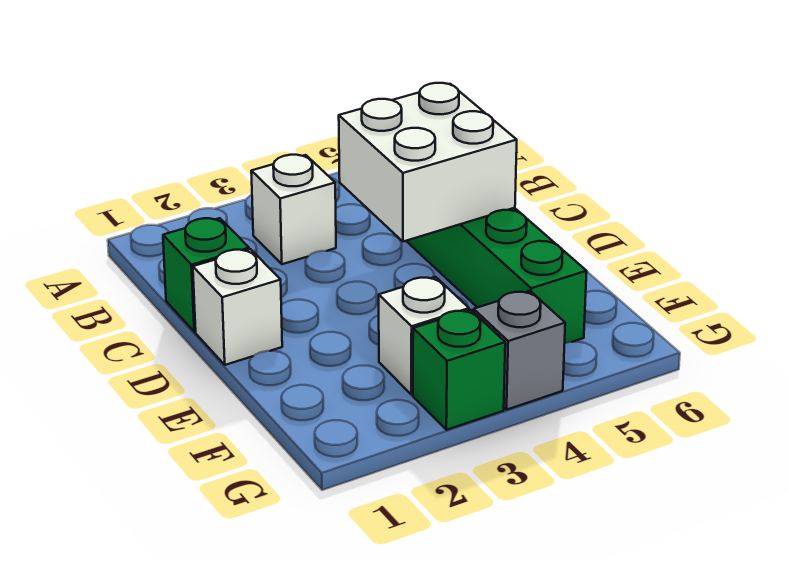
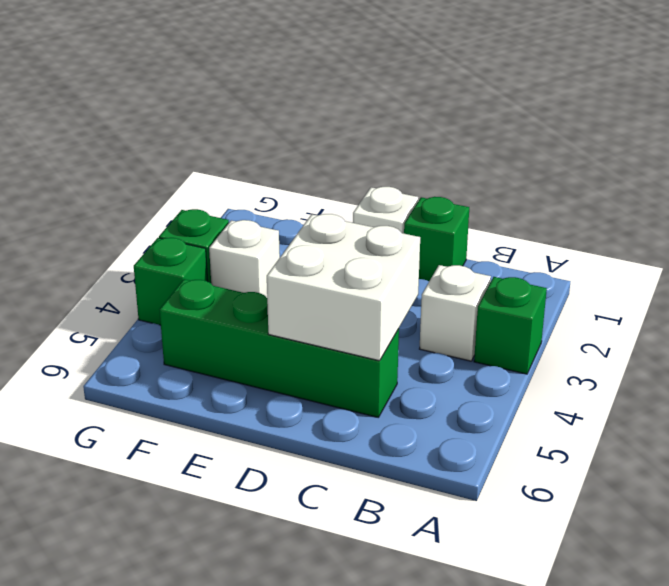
none -> green brick A3 level 1
grey brick G4 level 1 -> green brick G4 level 1

